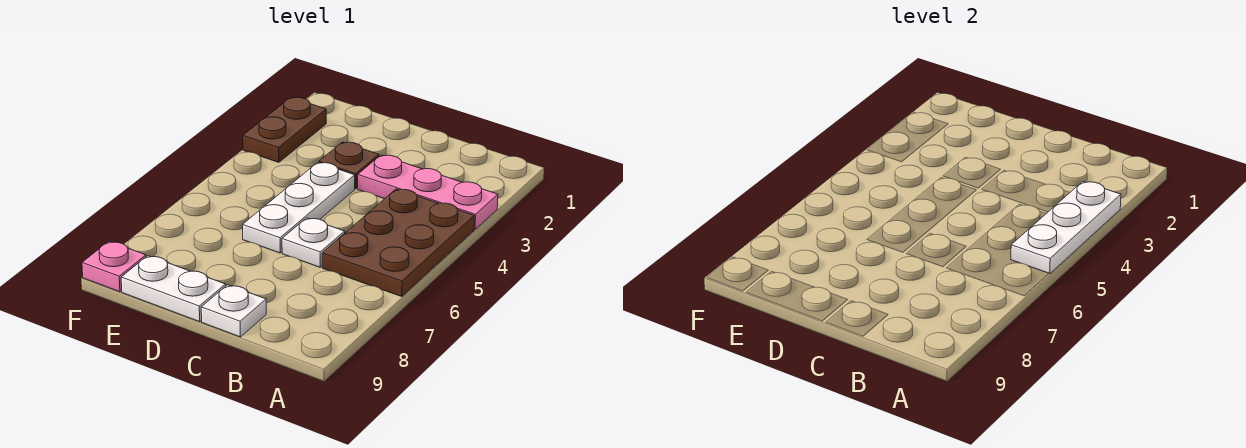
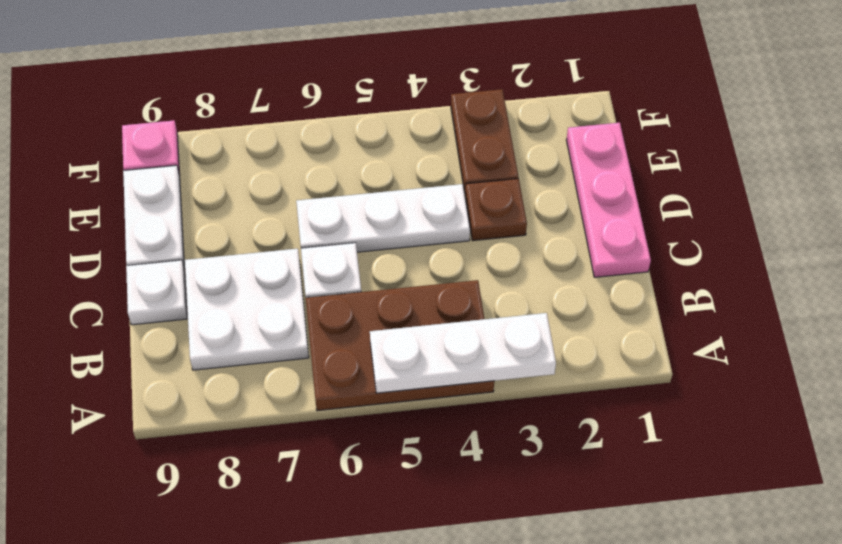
pink plate A3:C3 level 1 -> pink plate C1:E1 level 1
none -> white plate B7:C8 level 1
brown plate F2:F3 level 1 -> brown plate E3:F3 level 1

